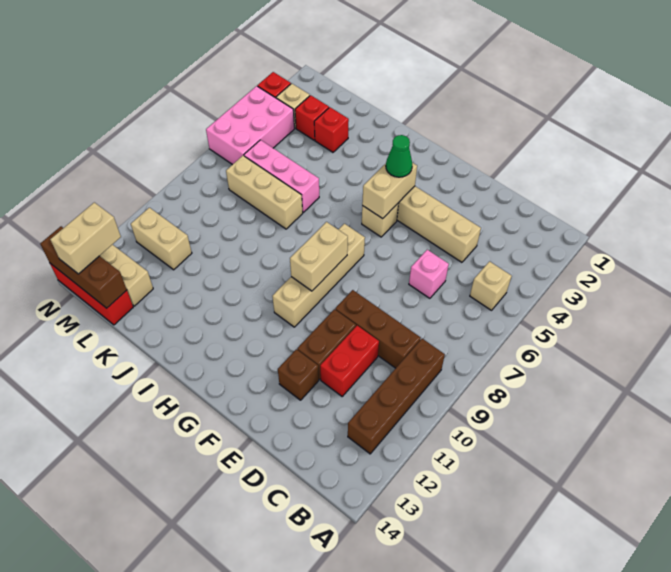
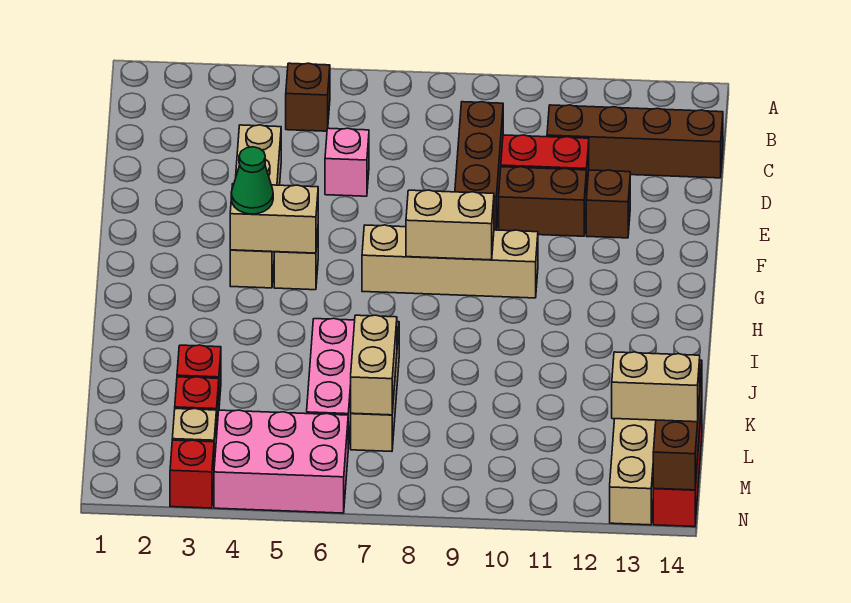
tan brick B5 level 1 -> brown brick B5 level 1
brown brick B9:B12 level 1 -> brown brick C11:C14 level 1
tan brick L11:M11 level 1 -> tan brick K7:L7 level 2

